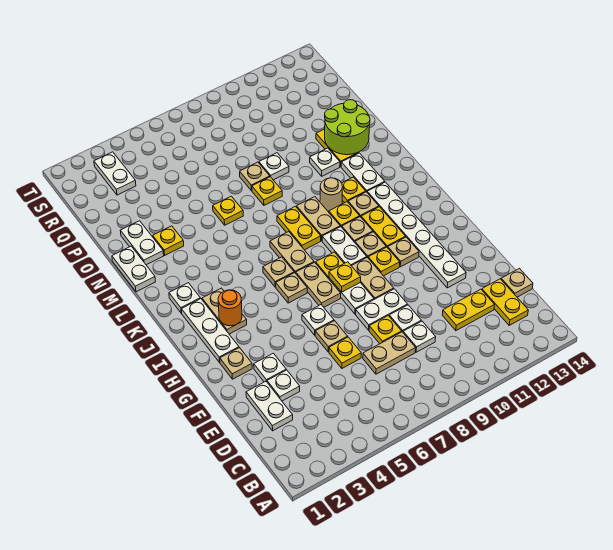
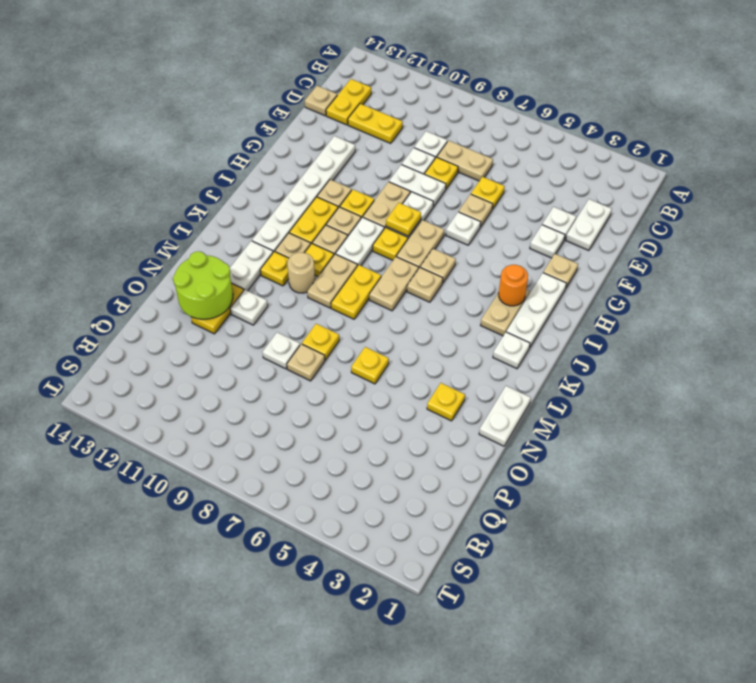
white plate N2:O2 level 1 -> none
white plate R3:S3 level 1 -> none

